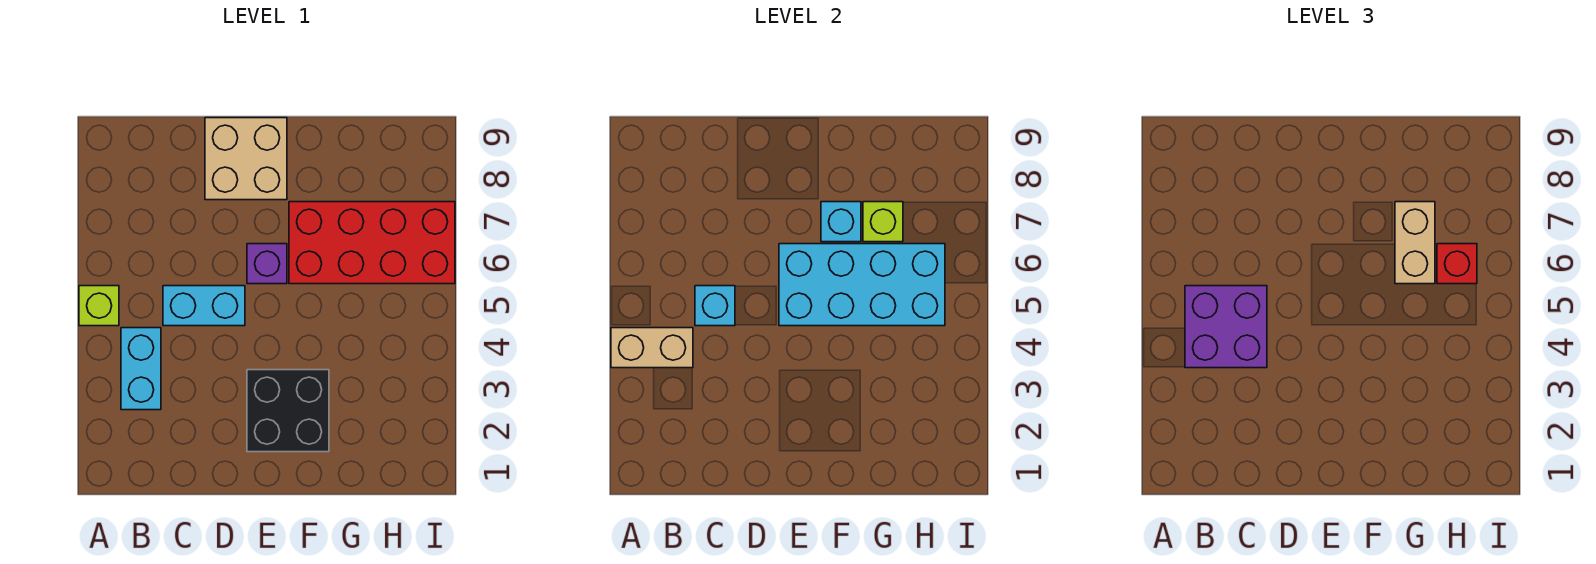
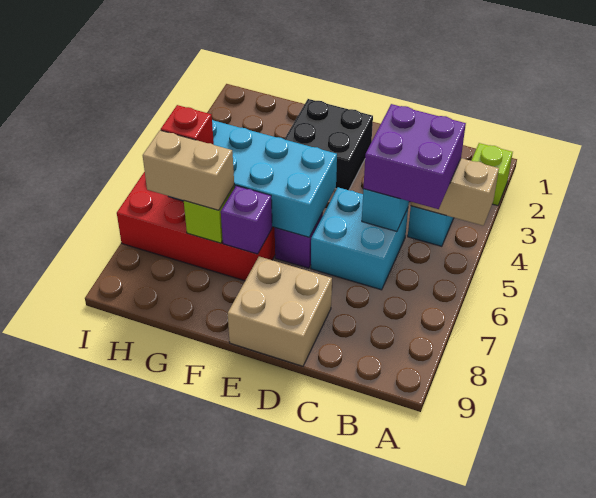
lime brick A5 level 1 -> lime brick A2 level 1
cyan brick C5:D5 level 1 -> cyan brick C5:D6 level 1
cyan brick F7 level 2 -> purple brick F7 level 2
tan brick G6:G7 level 3 -> tan brick G7:H7 level 3

